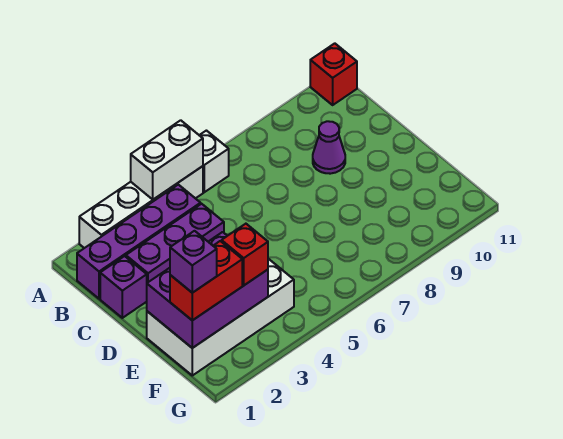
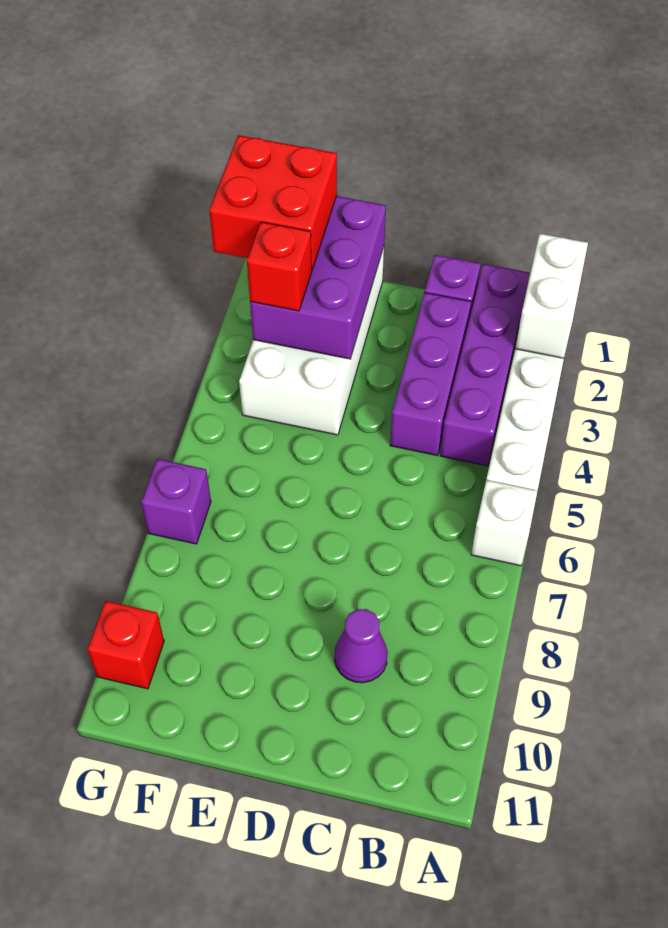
white brick A4:A5 level 2 -> white brick A1:A2 level 2
red brick A11 level 1 -> red brick G10 level 1
red brick F1:F2 level 3 -> red brick F1:G2 level 3
purple brick F1 level 4 -> purple brick G7 level 1

